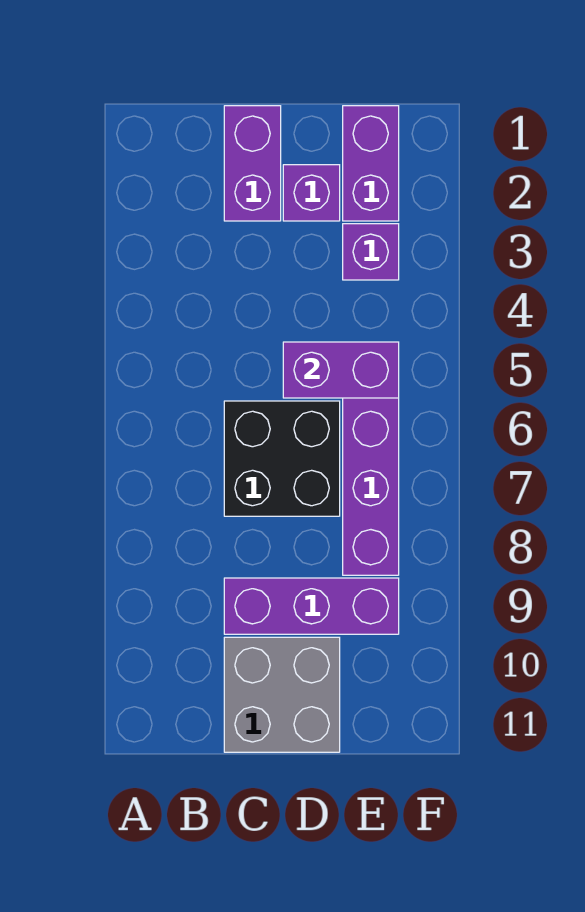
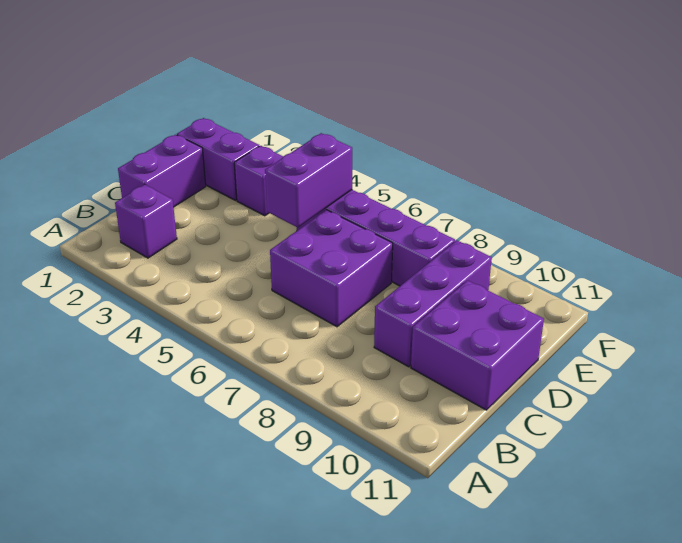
purple brick C1:C2 level 1 -> purple brick C1:D1 level 1
black brick C6:D7 level 1 -> purple brick C6:D7 level 1
grey brick C10:D11 level 1 -> purple brick C10:D11 level 1
purple brick D2 level 1 -> purple brick B2 level 1

